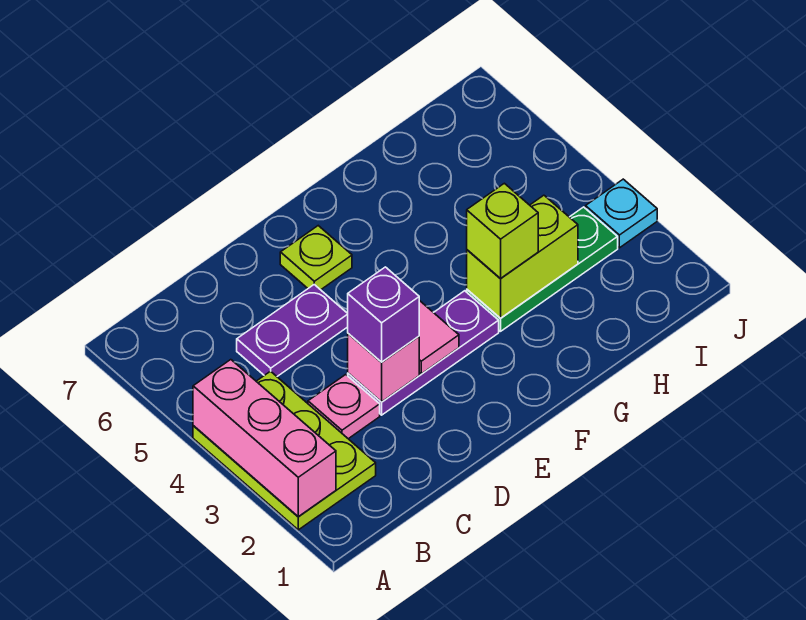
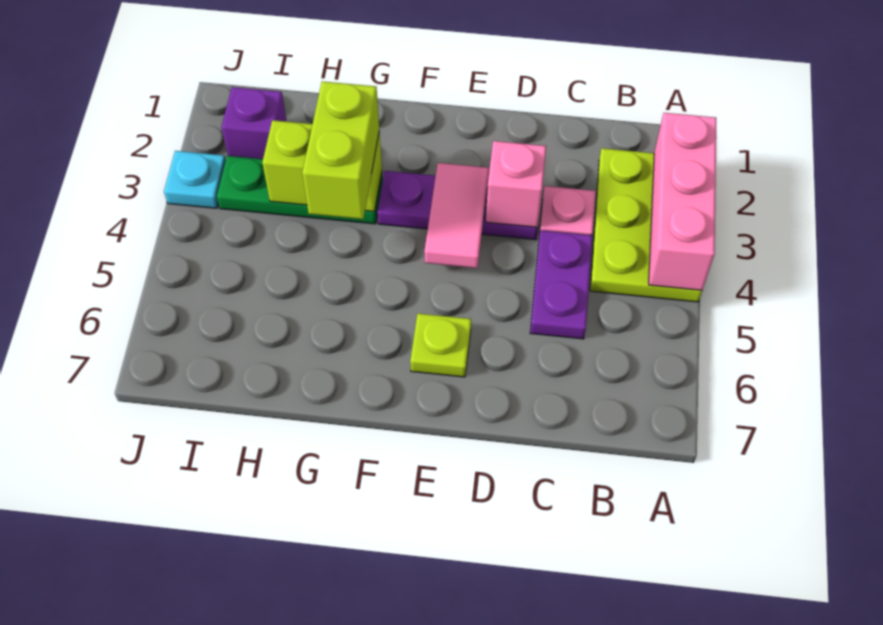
purple plate C5:D5 level 1 -> purple plate C4:C5 level 1
purple brick D3 level 3 -> purple brick I2 level 1
lime brick G3 level 3 -> lime brick G3:G4 level 3

